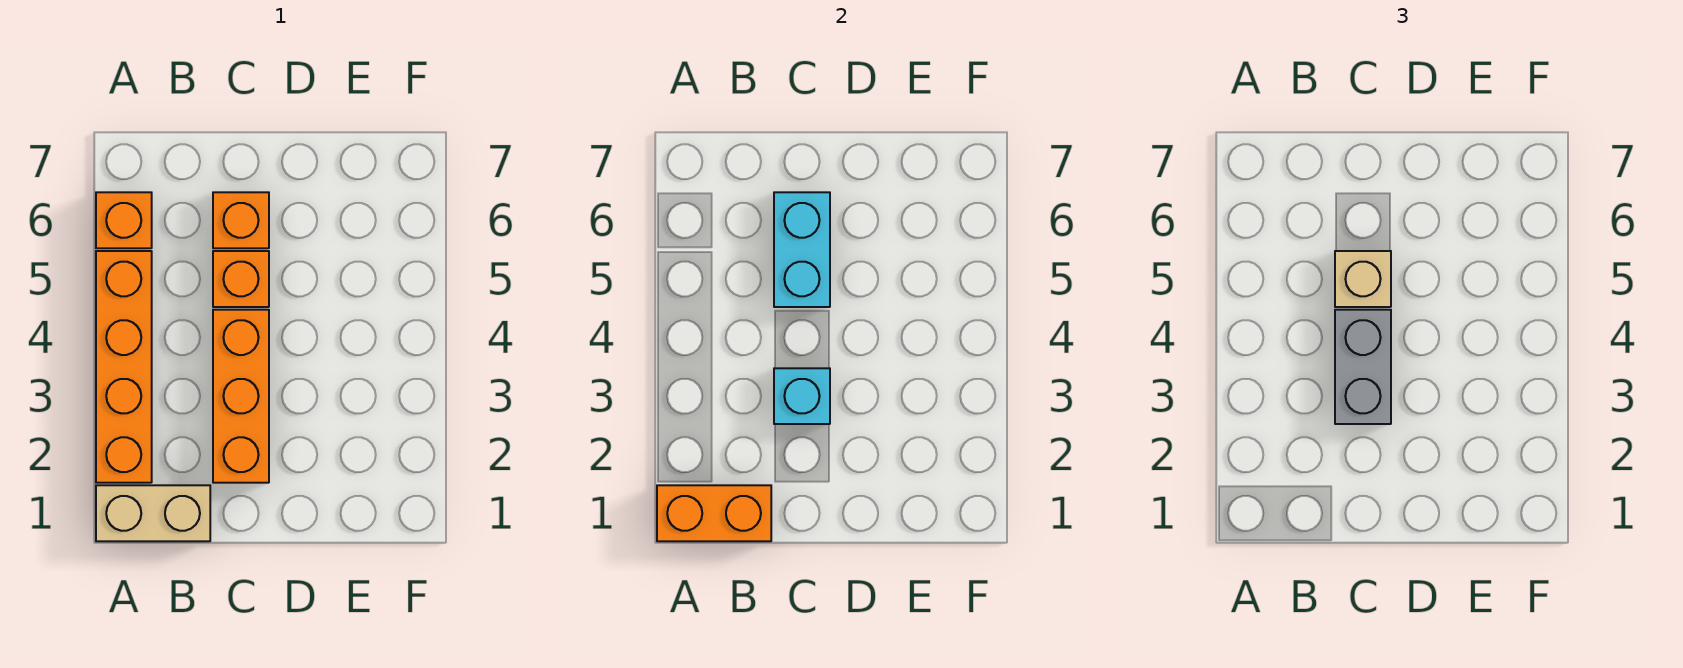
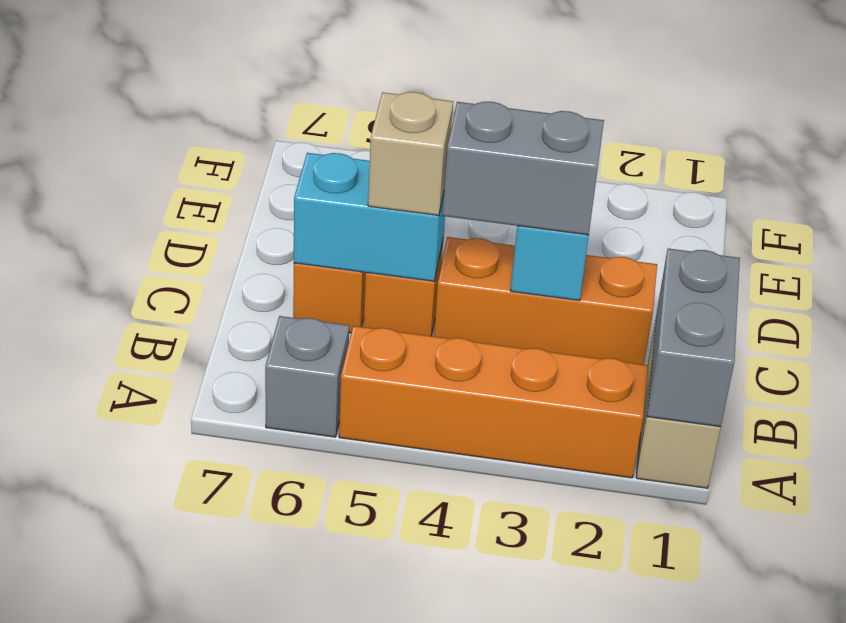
orange brick A1:B1 level 2 -> grey brick A1:B1 level 2
orange brick A6 level 1 -> grey brick A6 level 1

